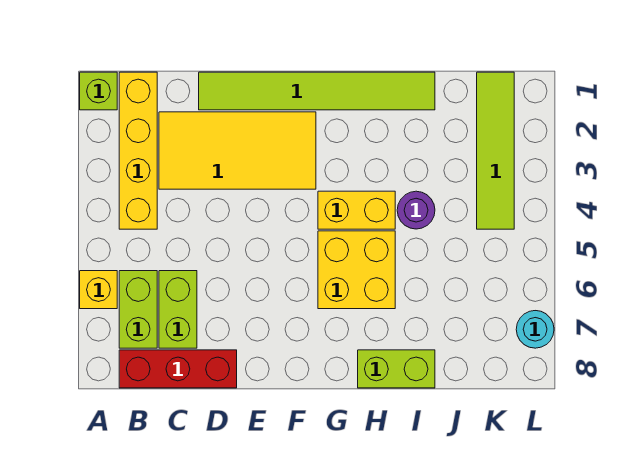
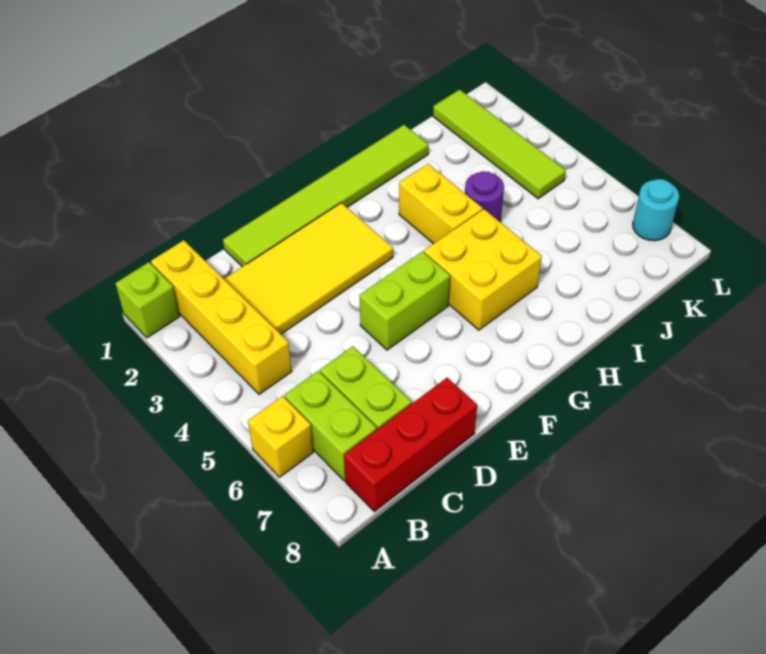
yellow brick G4:H4 level 1 -> yellow brick H3:H4 level 1
lime brick H8:I8 level 1 -> lime brick E5:F5 level 1

